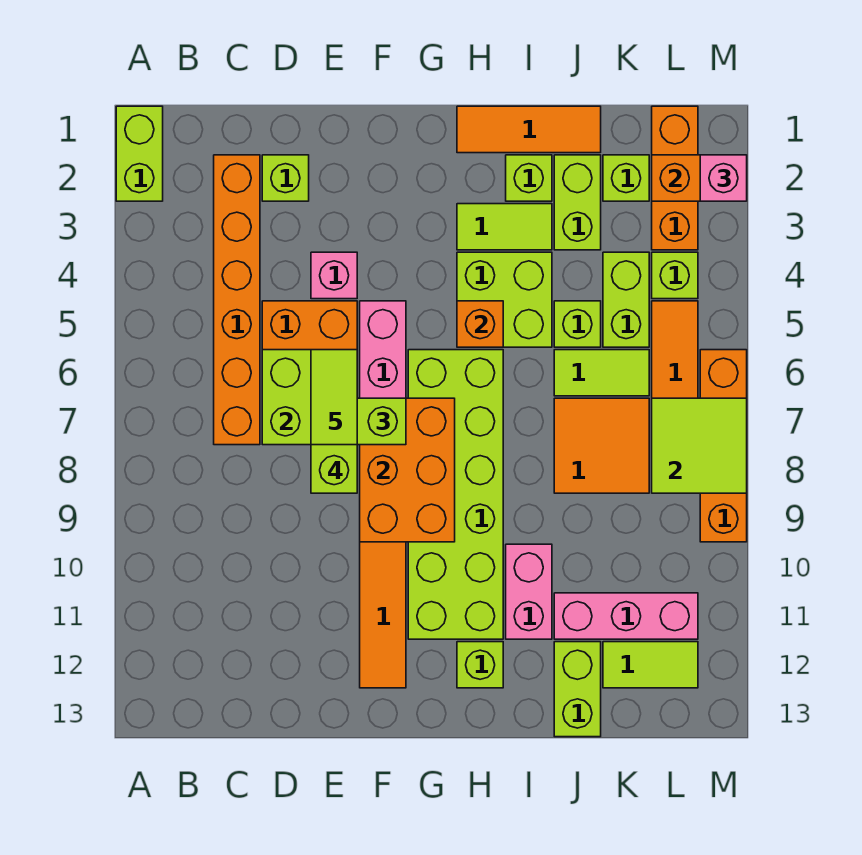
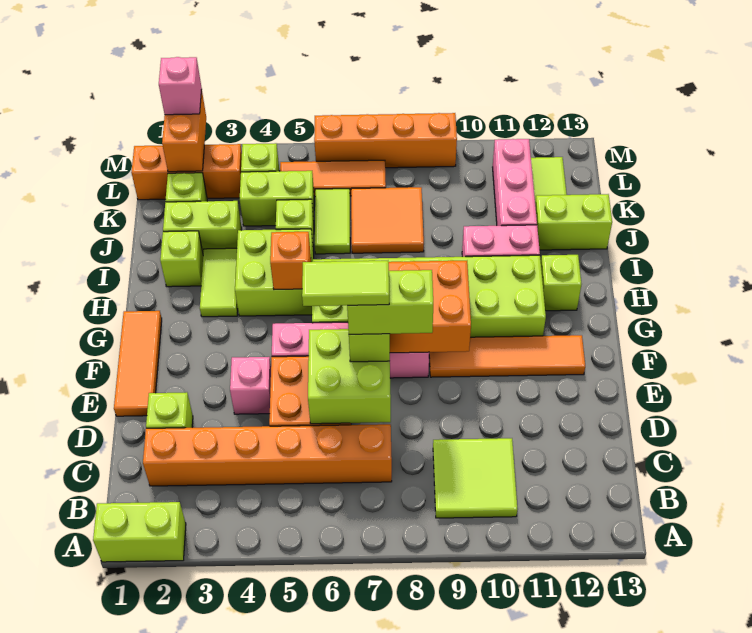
orange tile H1:J1 level 1 -> orange tile E1:G1 level 1
lime tile L7:M8 level 2 -> lime tile B9:C10 level 1

